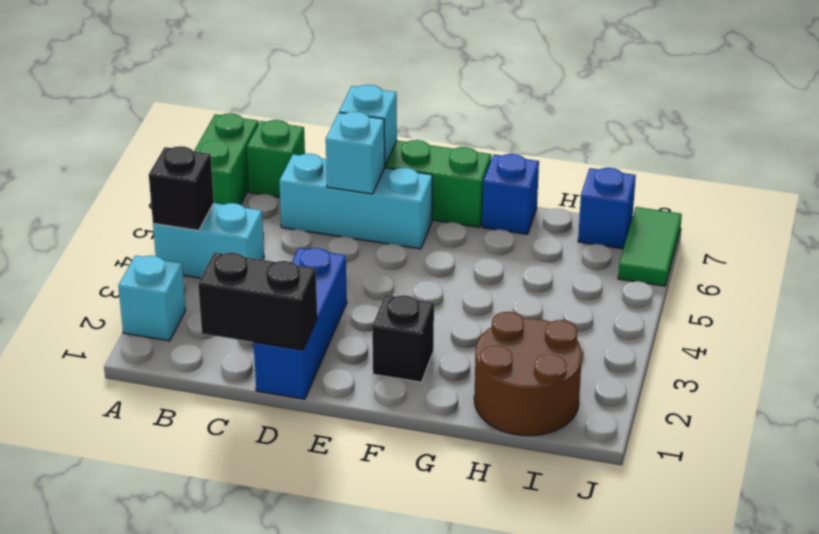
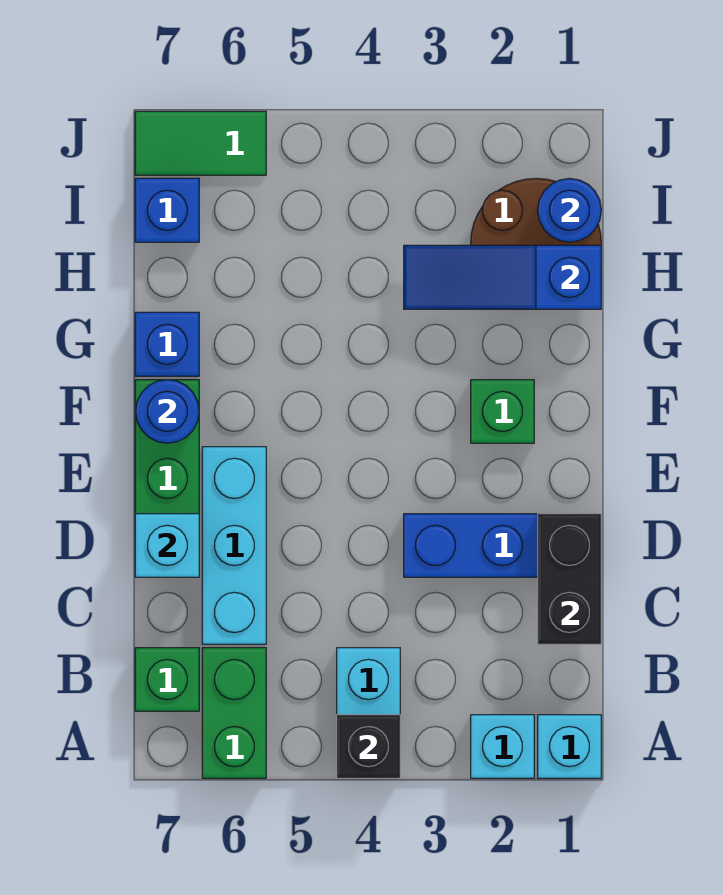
green brick A6:A7 level 1 -> green brick A6:B6 level 1
cyan brick D6 level 2 -> cyan brick A1 level 1
black brick F2 level 1 -> green brick F2 level 1
none -> blue round brick F7 level 2
none -> blue slope H1:H3 level 2 top 1
none -> blue round brick I1 level 2

